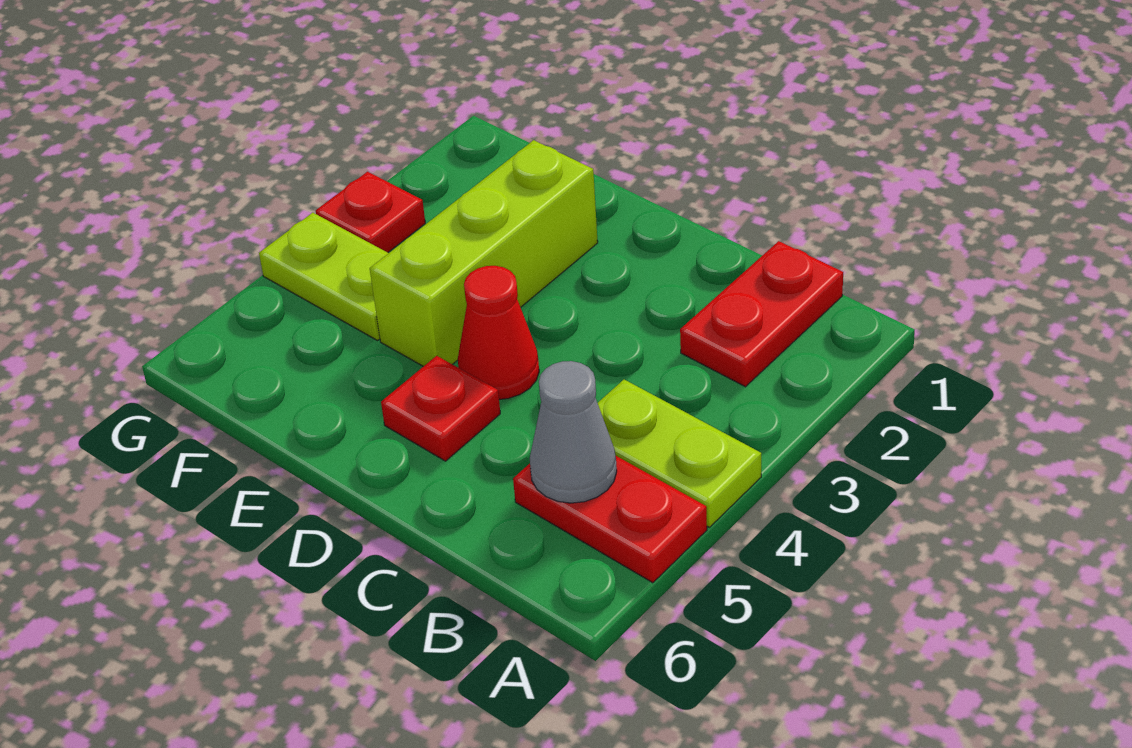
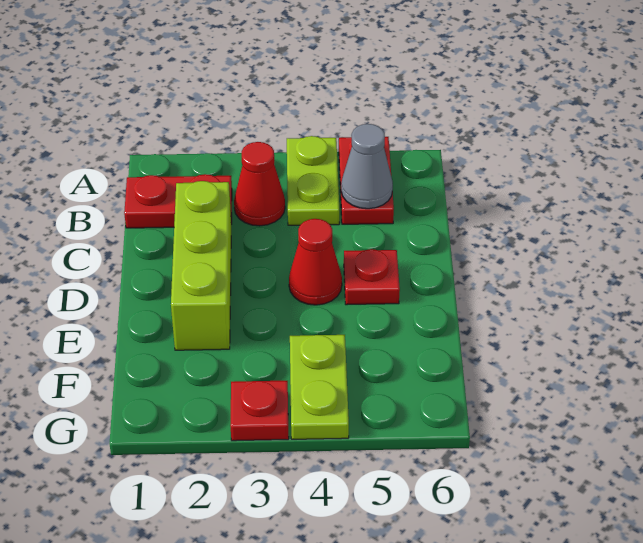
none -> red cone B3 level 1
lime brick E2:E4 level 1 -> lime brick C2:E2 level 1

